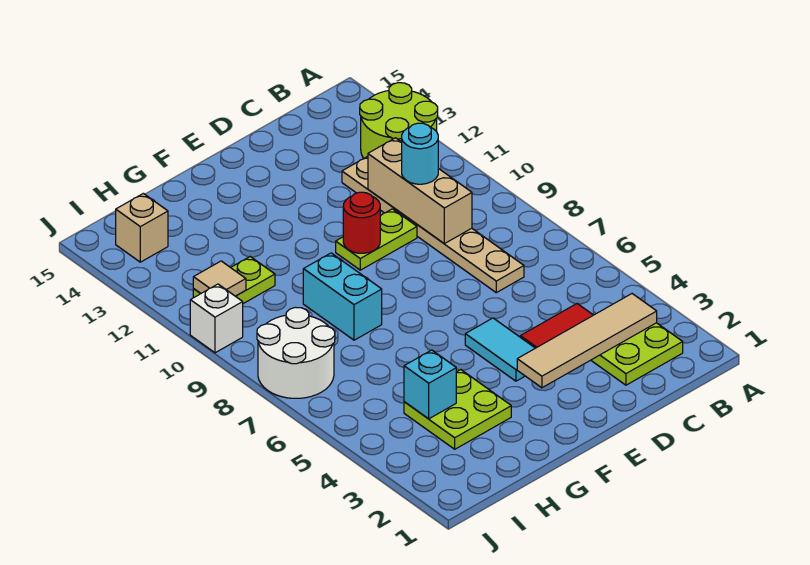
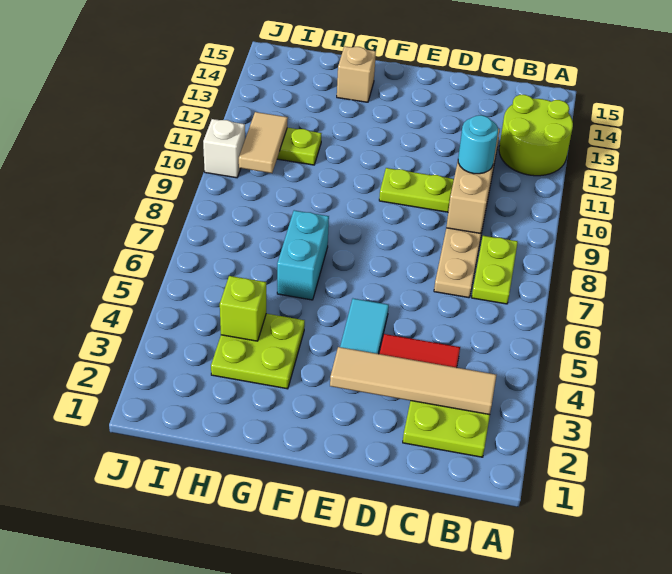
none -> lime plate B7:B8 level 1
red round brick E10 level 2 -> none
cyan brick G8:G9 level 1 -> cyan brick G6:G7 level 1
cyan brick H4 level 2 -> lime brick H4 level 2
white round brick I7:J8 level 1 -> none
tan tile I11 level 2 -> tan tile I10:I11 level 2
tan brick I14 level 1 -> tan brick G14 level 1

